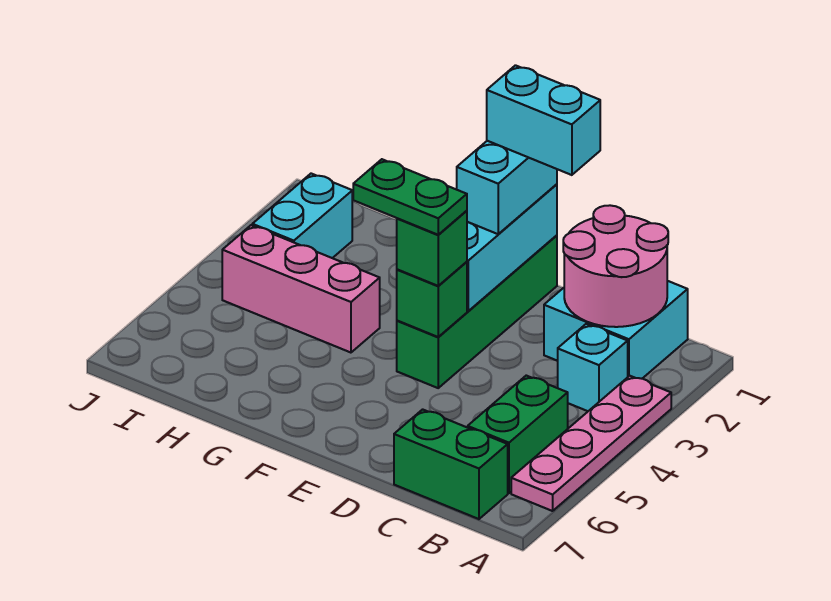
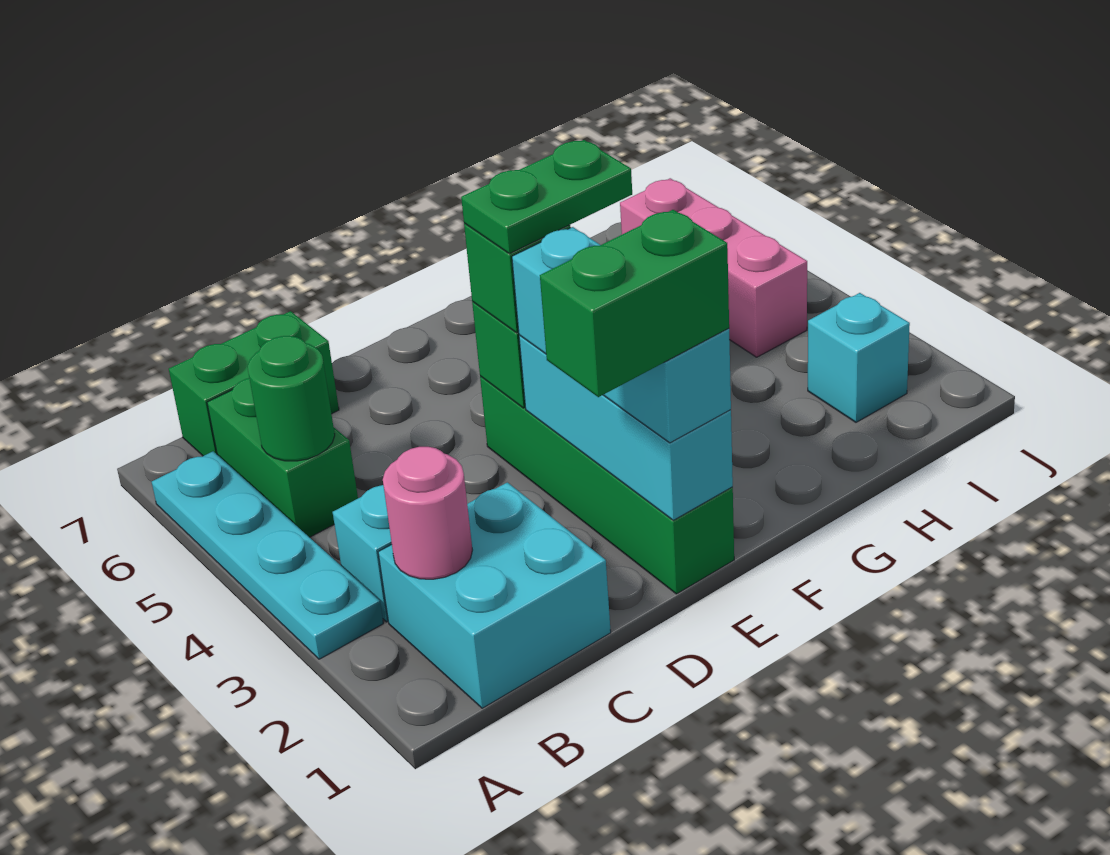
pink plate A3:A6 level 1 -> cyan plate A3:A6 level 1
pink round brick B1:C2 level 2 -> pink round brick B2 level 2
none -> green round brick B5 level 2
cyan brick D1:E1 level 4 -> green brick D1:E1 level 4
cyan brick E1:E2 level 3 -> cyan brick E1:E3 level 3
pink brick G4:I4 level 1 -> pink brick I4:I6 level 1
cyan brick I2:I3 level 1 -> cyan brick I2 level 1

